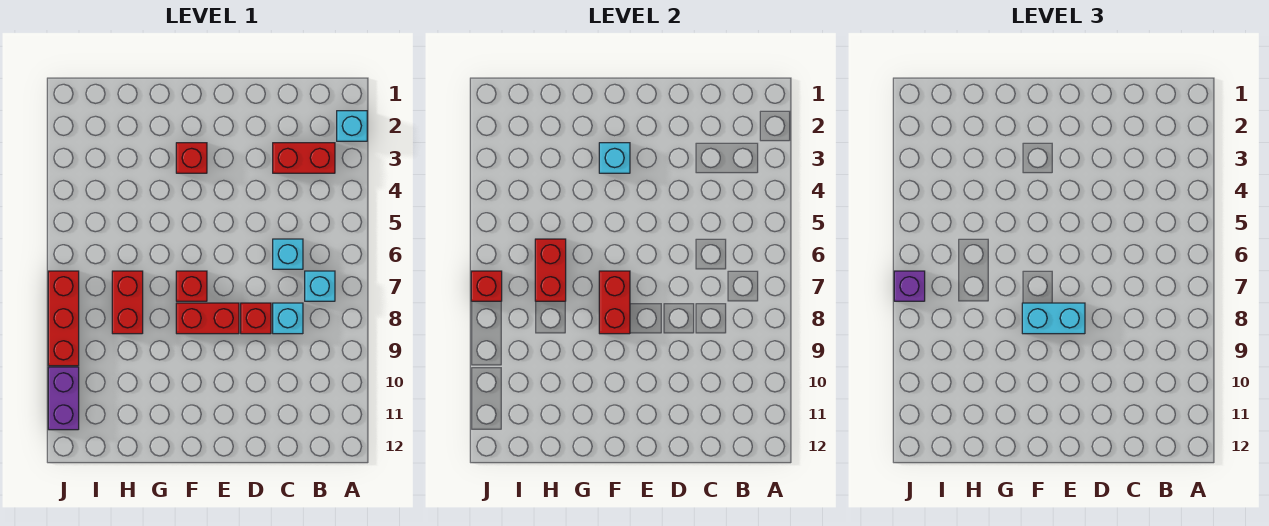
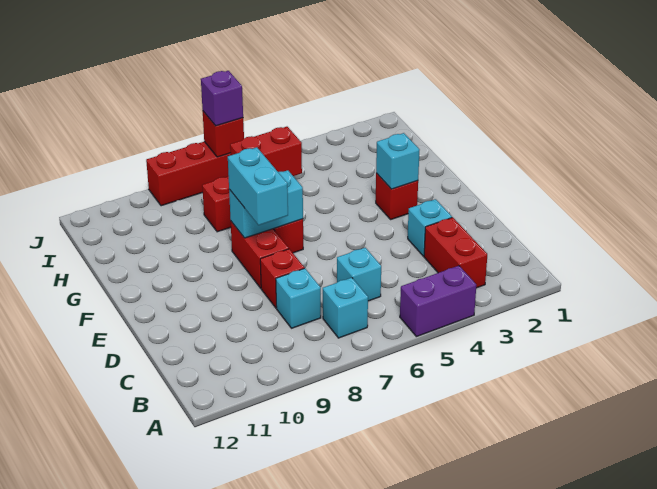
cyan brick A2 level 1 -> cyan brick D3 level 1
red brick F7:F8 level 2 -> cyan brick F7:F8 level 2
purple brick J10:J11 level 1 -> purple brick A4:A5 level 1

